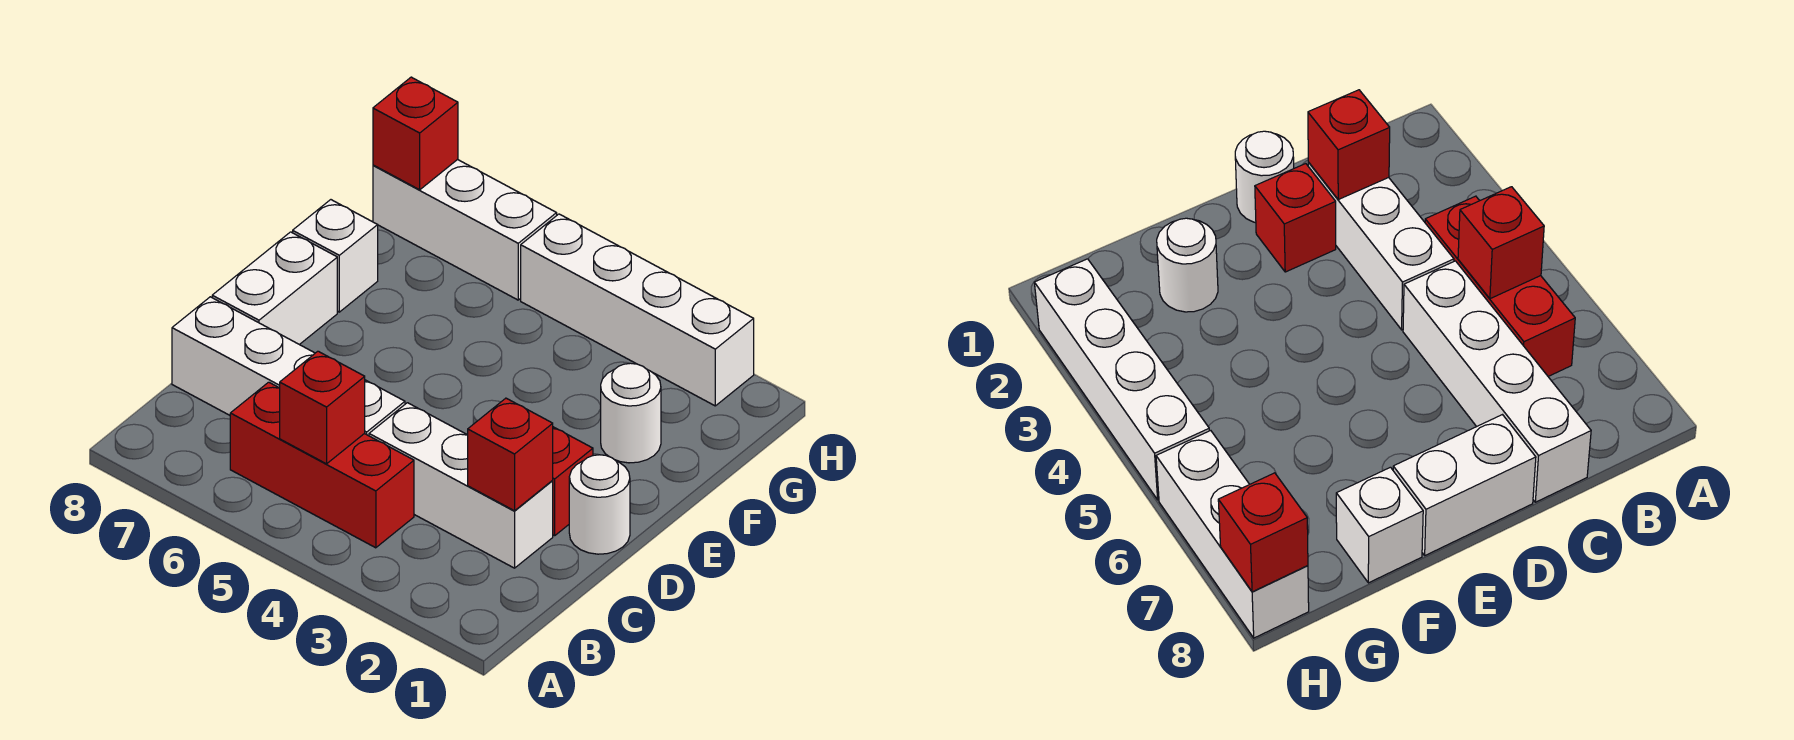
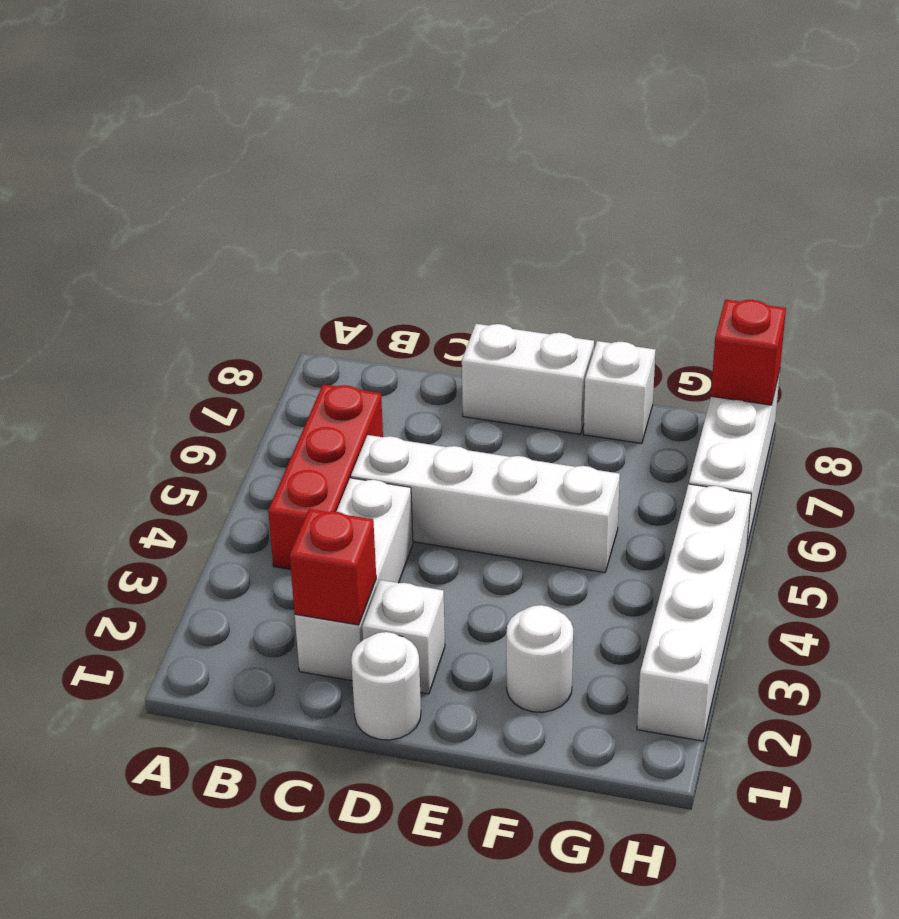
red brick B5 level 2 -> none
white brick C5:C8 level 1 -> white brick C5:F5 level 1
red brick D2 level 1 -> white brick D2 level 1

